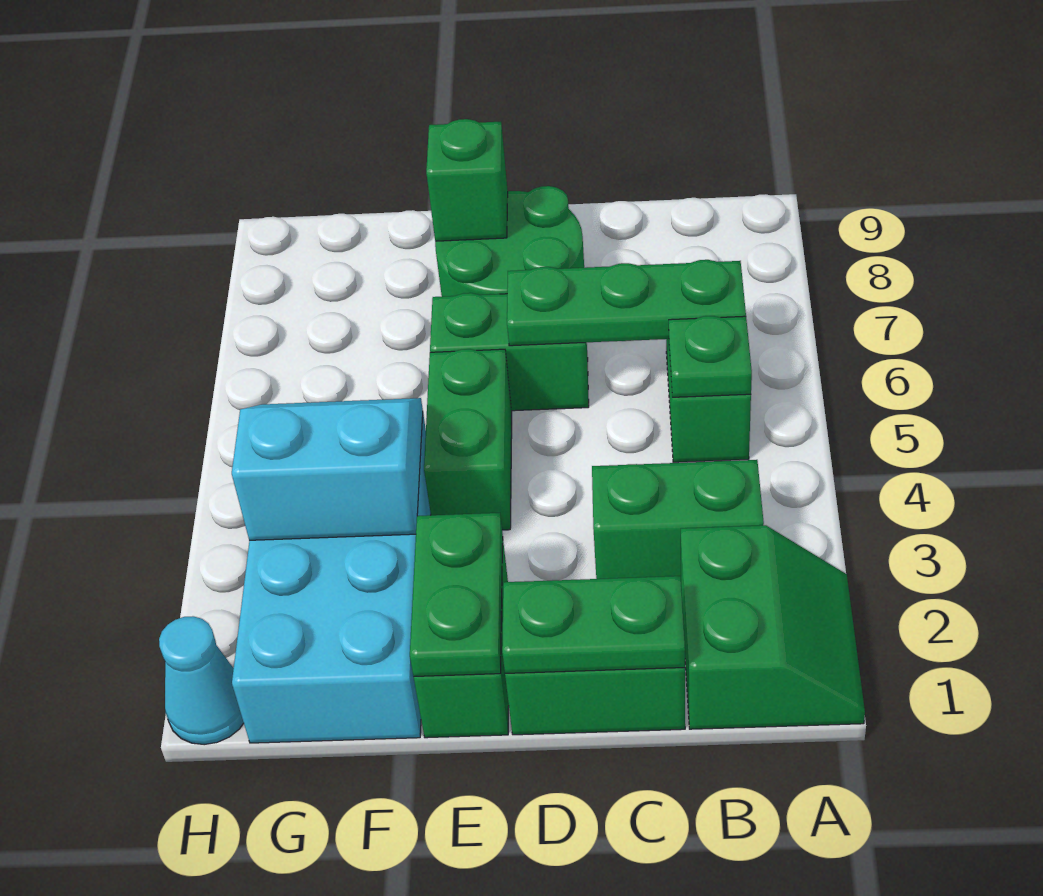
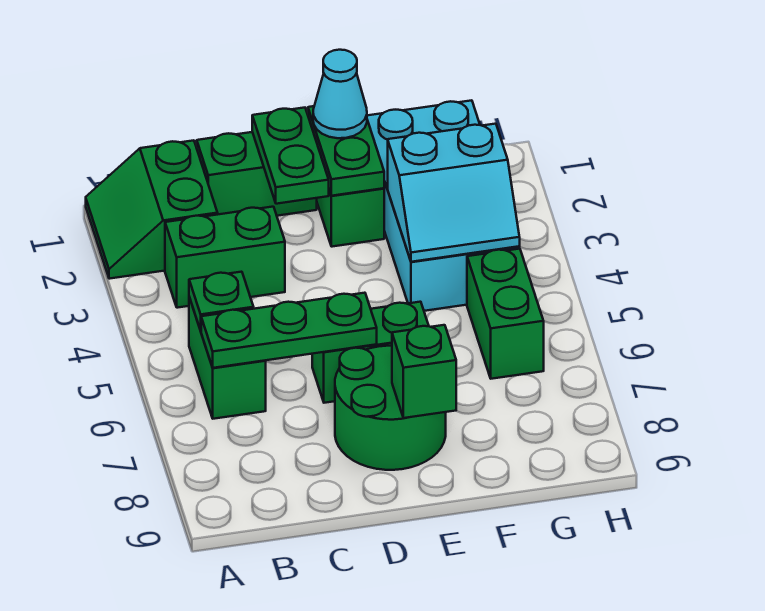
green plate C1:D1 level 2 -> green plate D1:D2 level 2
green brick E4:E5 level 1 -> green brick G5:G6 level 1
cyan cone H1 level 1 -> cyan cone E1 level 3

